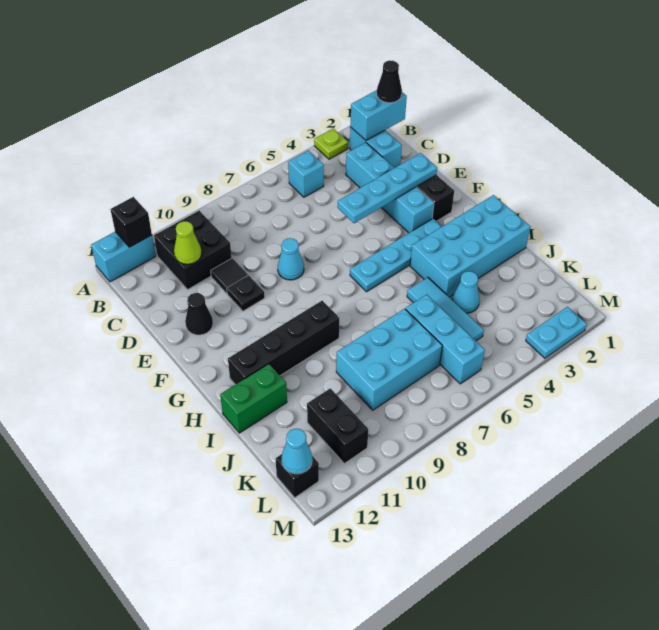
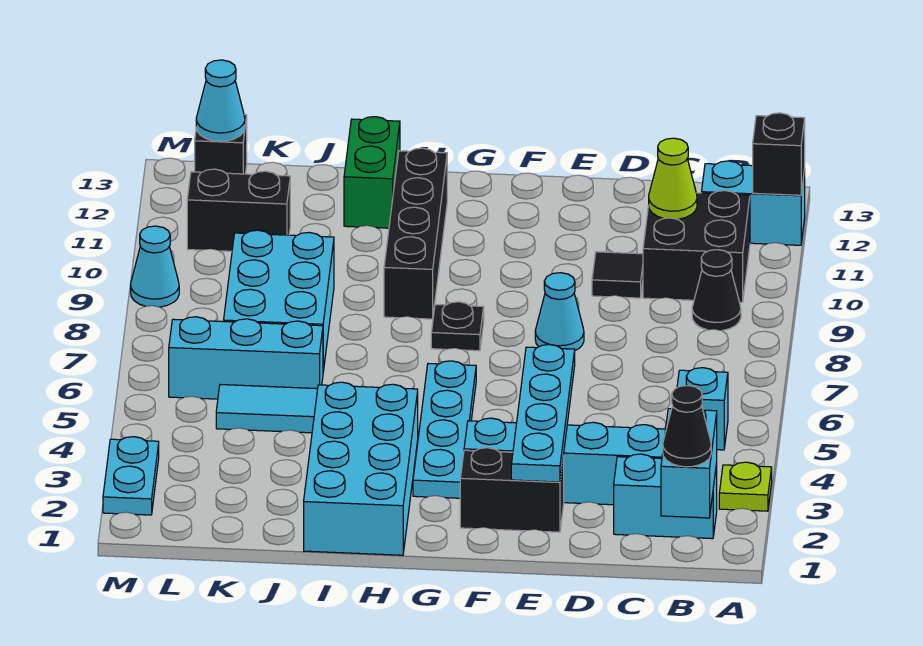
cyan brick A12:A13 level 1 -> cyan brick A12:B12 level 1
black plate E10 level 1 -> black plate G8 level 1
black cone E12 level 1 -> black cone B9 level 1
cyan cone J4 level 1 -> cyan cone M9 level 1

